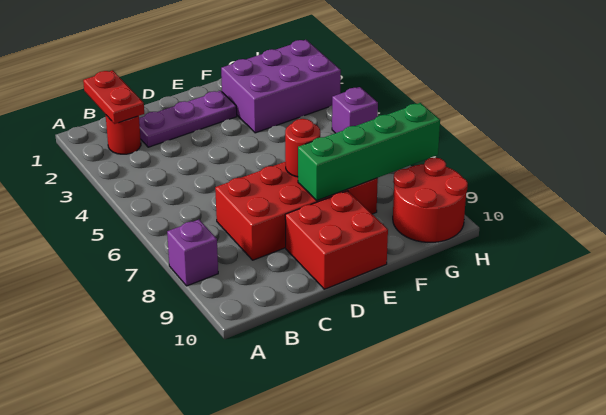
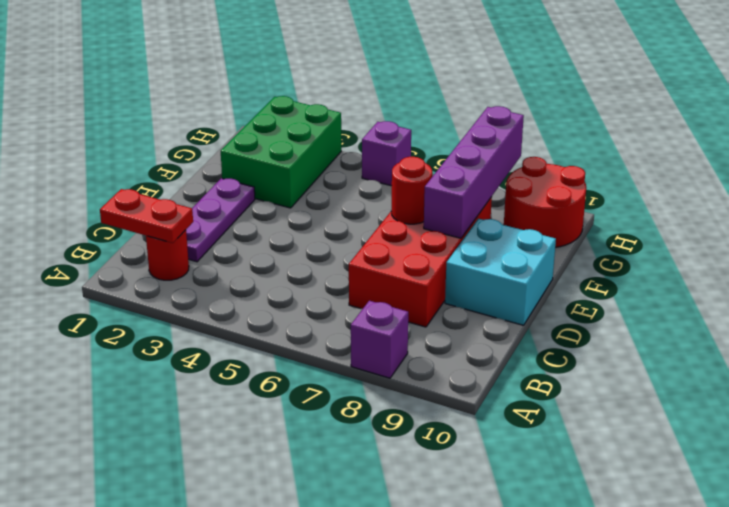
red brick D9:E10 level 1 -> cyan brick D9:E10 level 1
green brick E8:H8 level 2 -> purple brick E8:H8 level 2
purple brick F2:H3 level 1 -> green brick F2:H3 level 1

